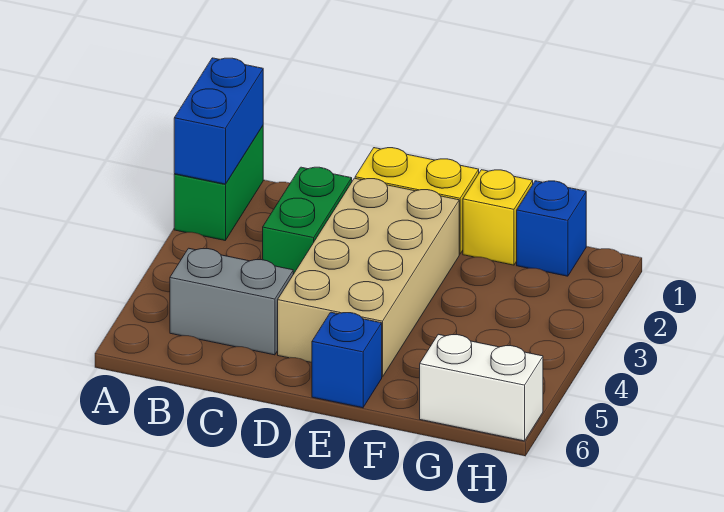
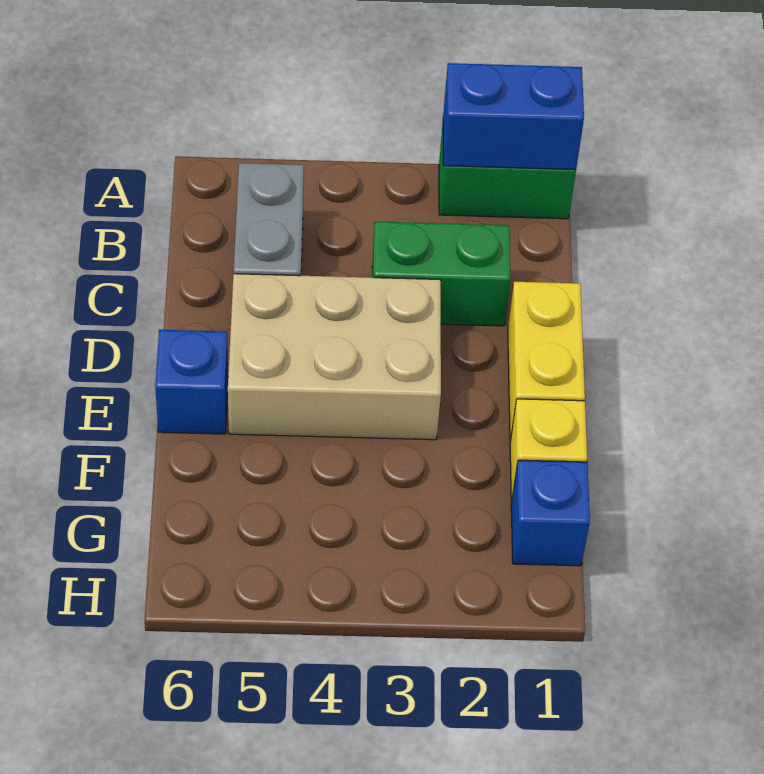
tan brick D2:E5 level 1 -> tan brick D3:E5 level 1
white brick G6:H6 level 1 -> none

